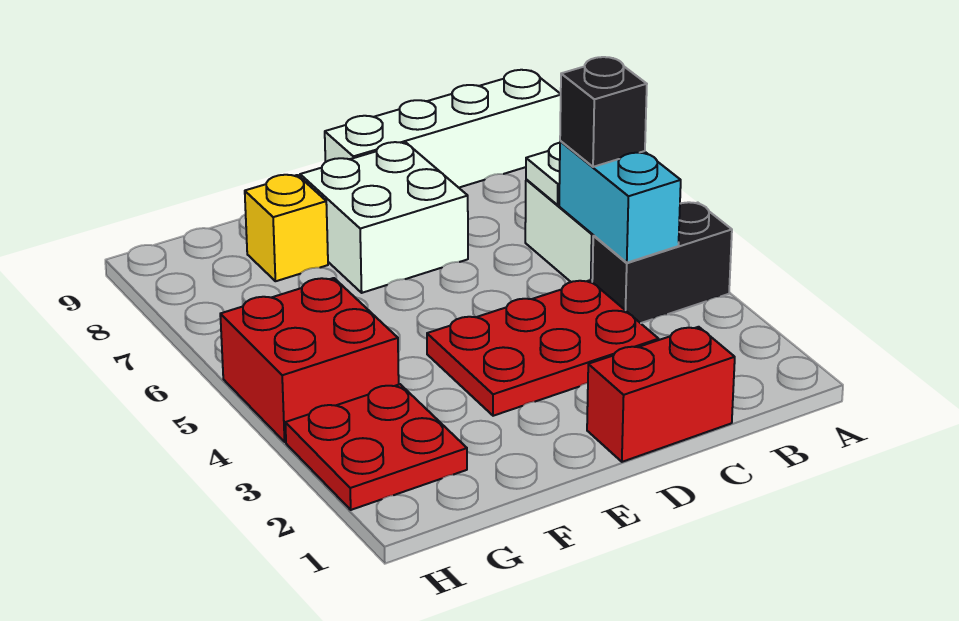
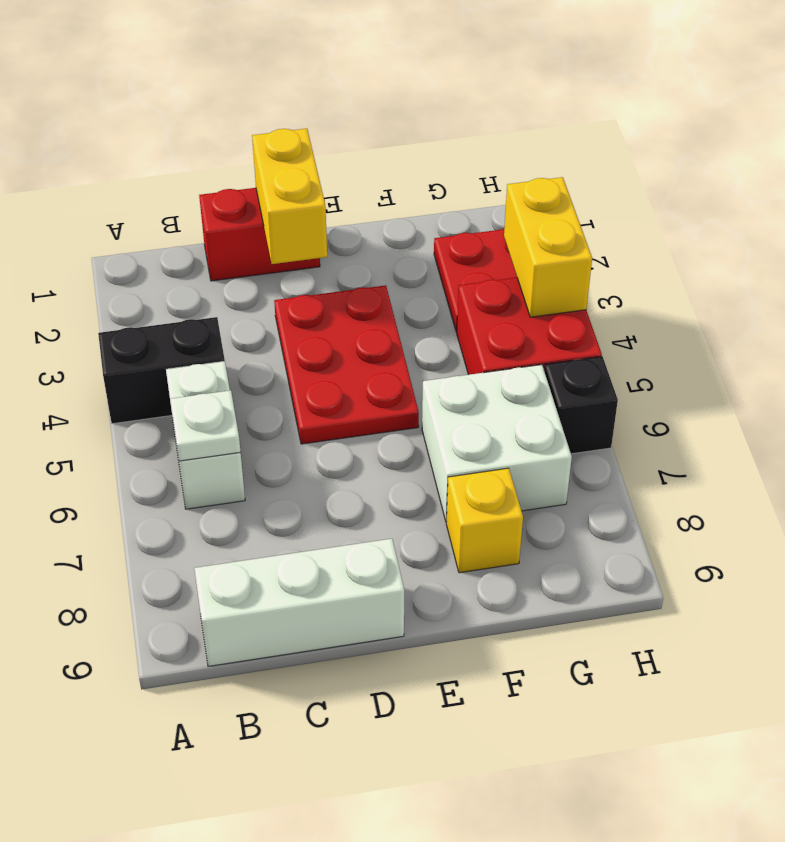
white brick A9:D9 level 1 -> white brick B9:D9 level 1
cyan brick B4:B5 level 2 -> none
black brick B5 level 3 -> black brick H6 level 1
red plate C3:E4 level 1 -> red plate D3:E5 level 1
none -> yellow brick D1:D2 level 2
white brick D7:E8 level 1 -> white brick F6:G7 level 1
none -> yellow brick H3:H4 level 2

